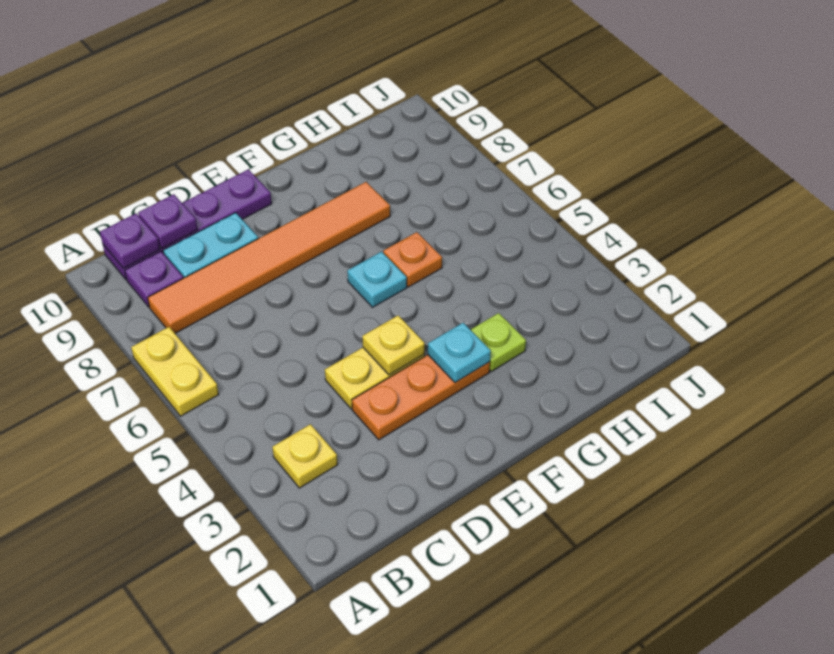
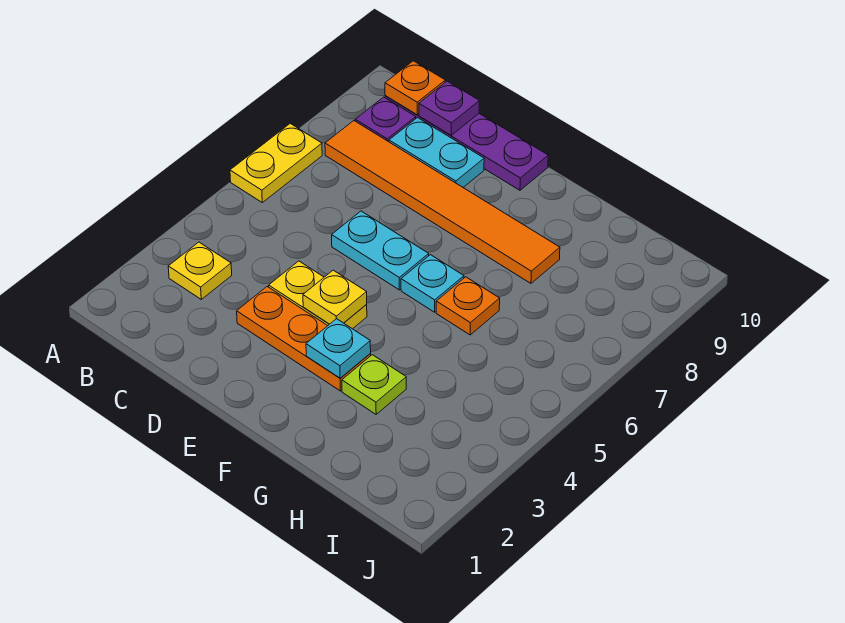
purple plate B10 level 2 -> orange plate B10 level 2
none -> cyan plate D6:E6 level 1

